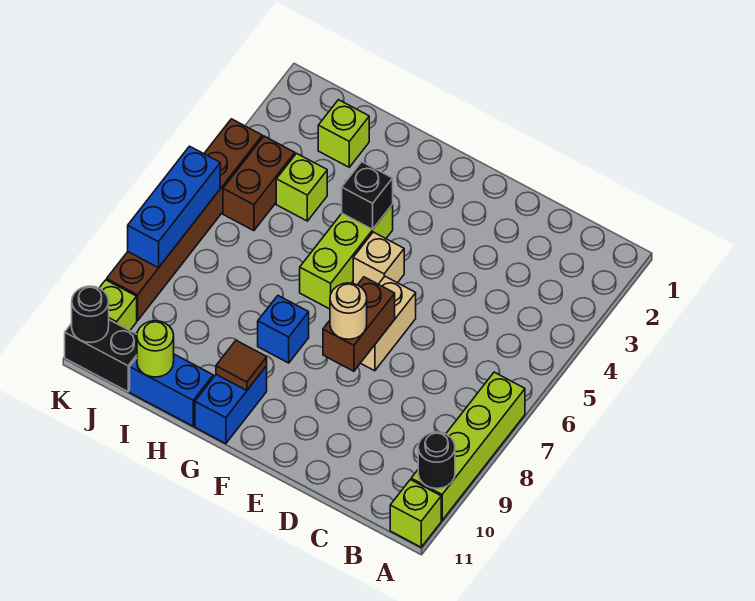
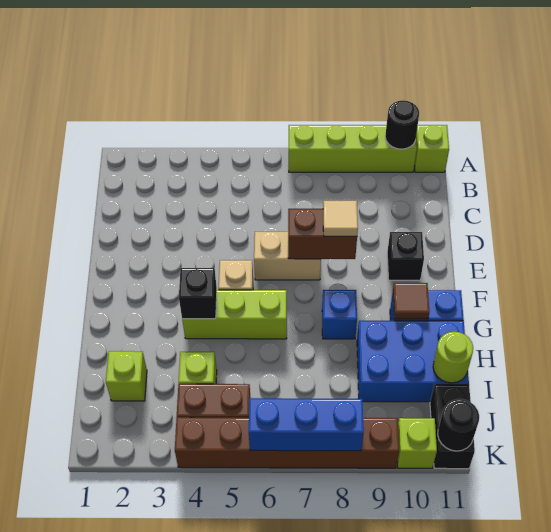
tan round brick E8 level 3 -> tan tile E8 level 3
none -> black brick E10 level 1
blue brick H11:I11 level 1 -> blue brick H9:I11 level 1

